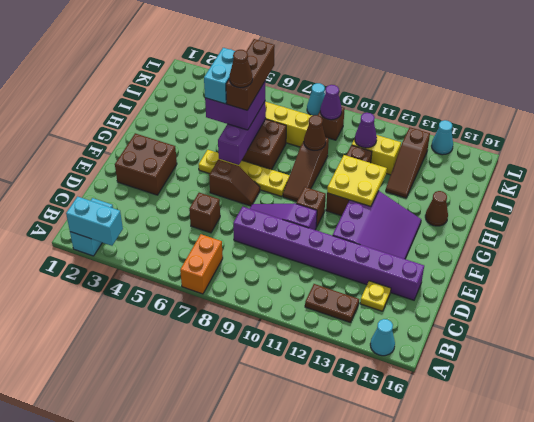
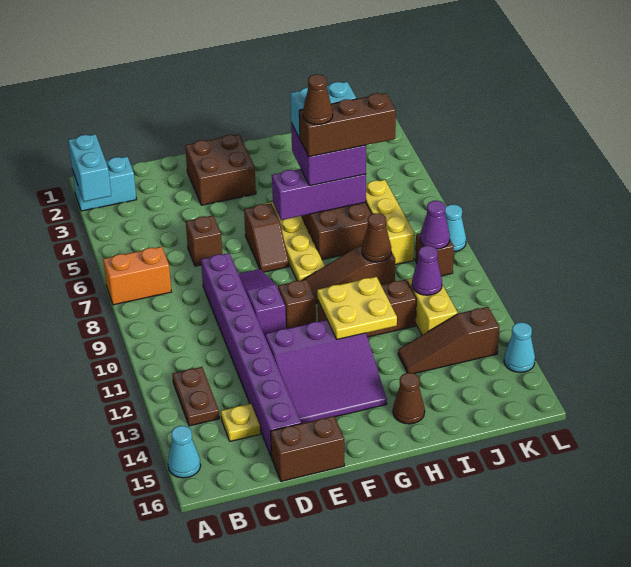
none -> brown brick D16:E16 level 1

